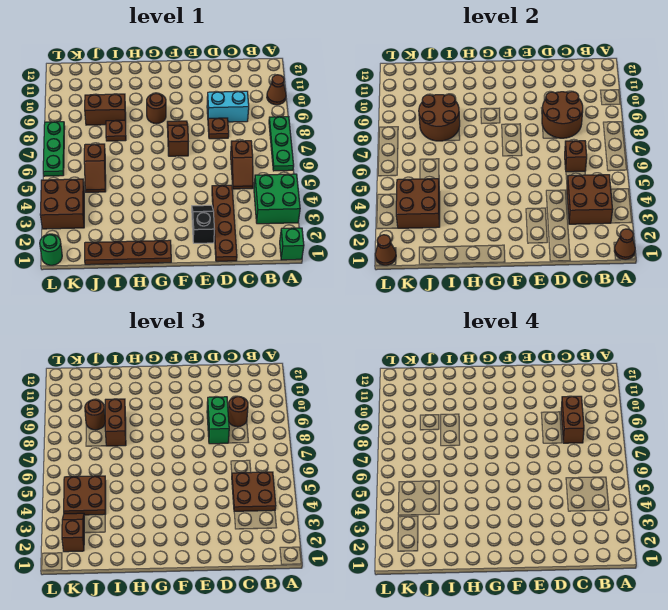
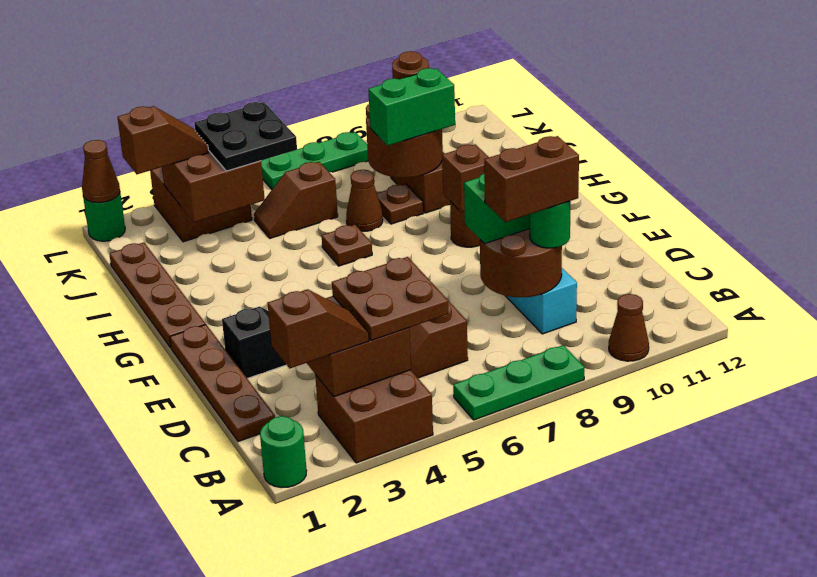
green brick A1 level 1 -> green round brick A1 level 1
brown cone A1 level 2 -> brown cone I7 level 1
green brick A3:B4 level 1 -> brown brick A3:B4 level 1
brown brick C6 level 2 -> brown brick G9 level 2
brown round brick C9 level 3 -> green round brick C9 level 3
brown plate D1:D4 level 1 -> brown plate C1:F1 level 1
brown plate D8 level 1 -> brown plate H6 level 1
brown slope F7:F8 level 1 top 7 -> brown slope B2:B3 level 3 top 2
brown brick I8:I9 level 3 -> green brick I8:I9 level 3
brown plate J4:K5 level 3 -> black plate J4:K5 level 3

